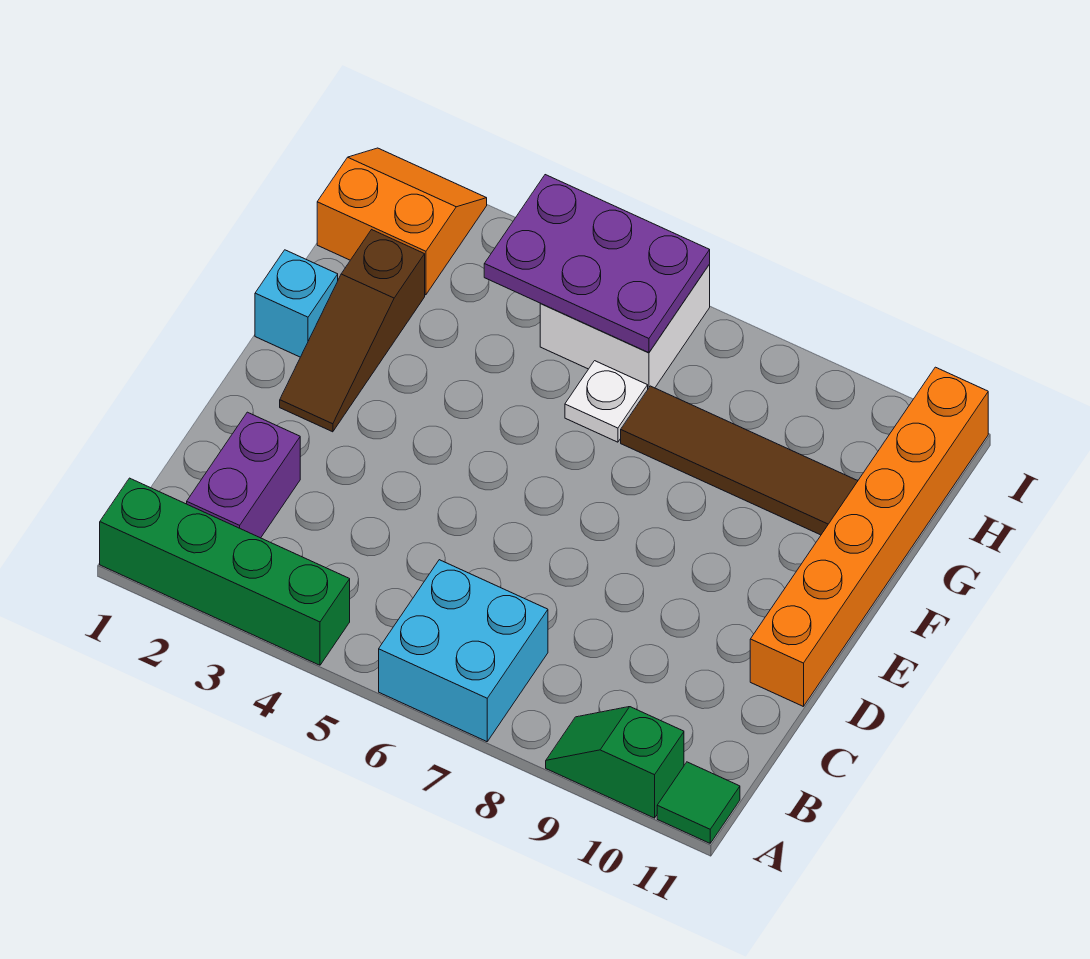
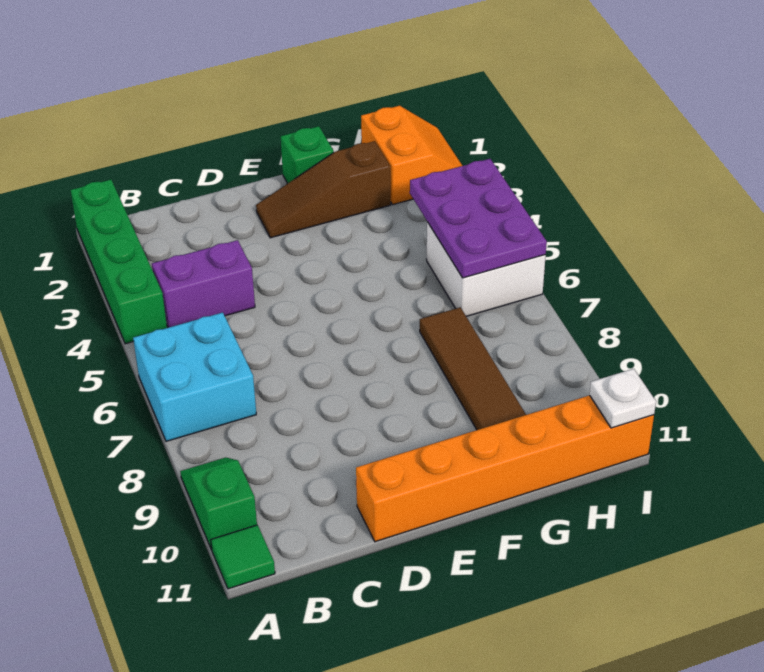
purple brick B2:C2 level 1 -> purple brick B4:C4 level 1
cyan brick F1 level 1 -> green brick F1 level 1
white plate G6 level 1 -> white plate I11 level 2

